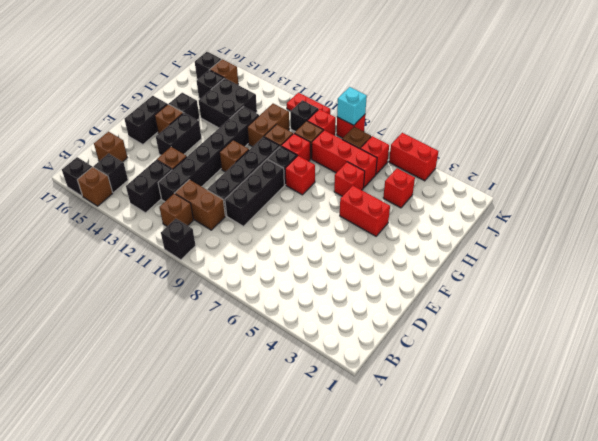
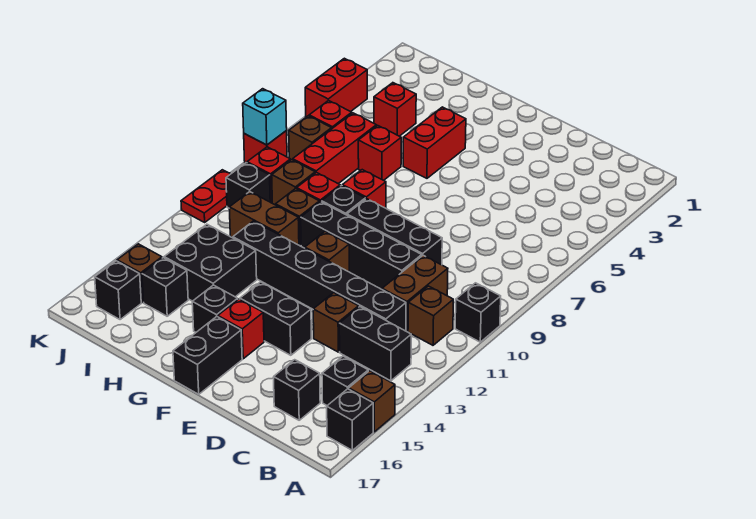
brown brick C16 level 1 -> black brick C16 level 1
black brick E16:F16 level 1 -> black brick F16:F17 level 1
brown brick F15 level 1 -> red brick F15 level 1

